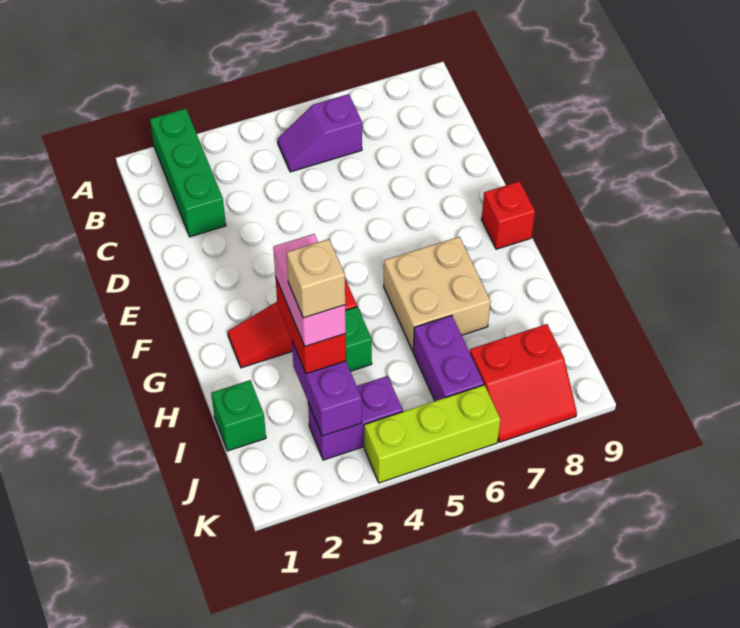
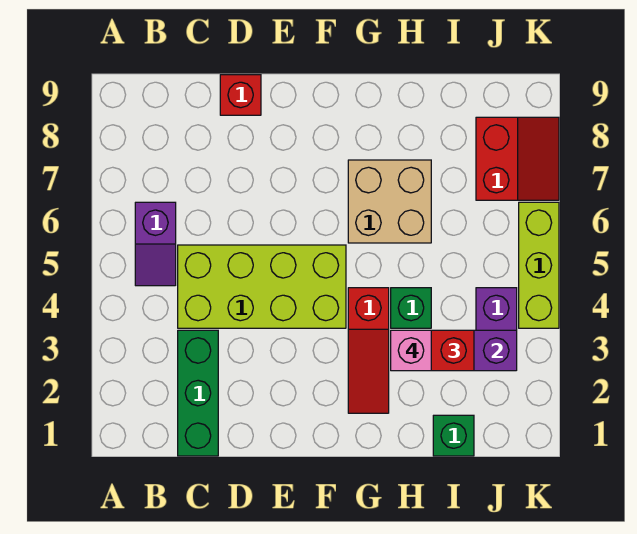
green brick A2:C2 level 1 -> green brick C1:C3 level 1
none -> lime brick C4:F5 level 1
red brick F9 level 1 -> red brick D9 level 1
pink brick H3:I3 level 4 -> pink brick H3 level 4
tan brick I3 level 5 -> none
purple brick I6:J6 level 1 -> none

